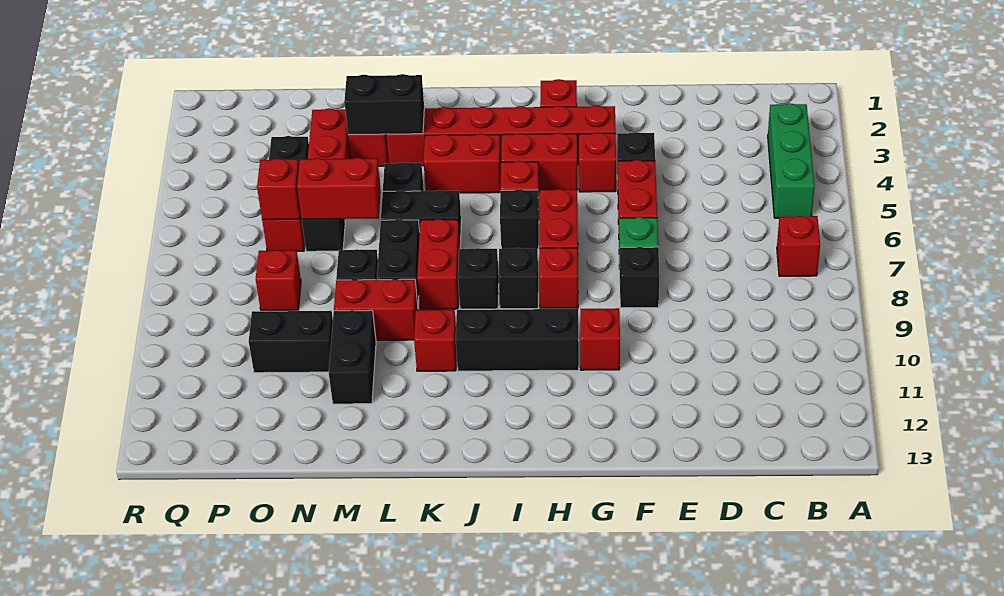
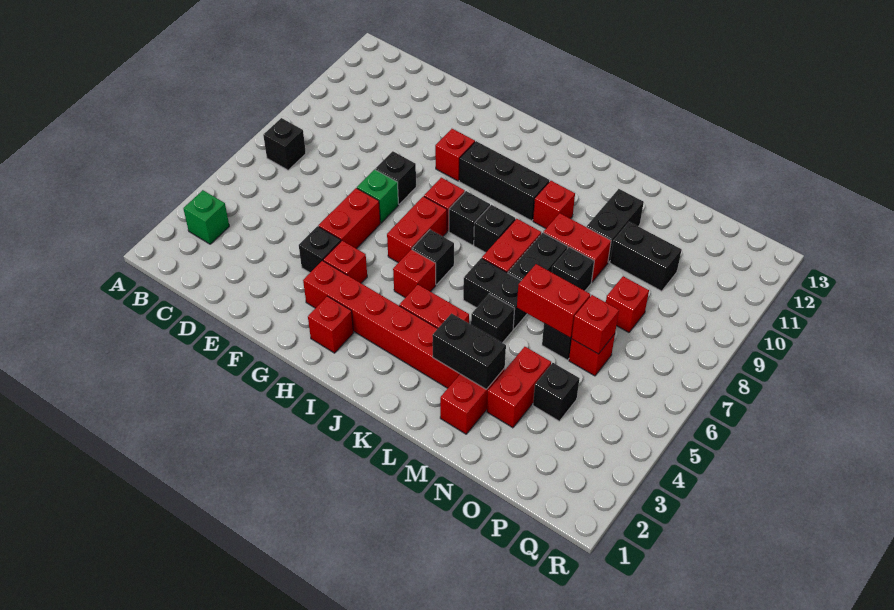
green brick B3:B5 level 1 -> green brick B3 level 1
red brick B7 level 1 -> black brick B7 level 1
red brick H4:I4 level 1 -> none

